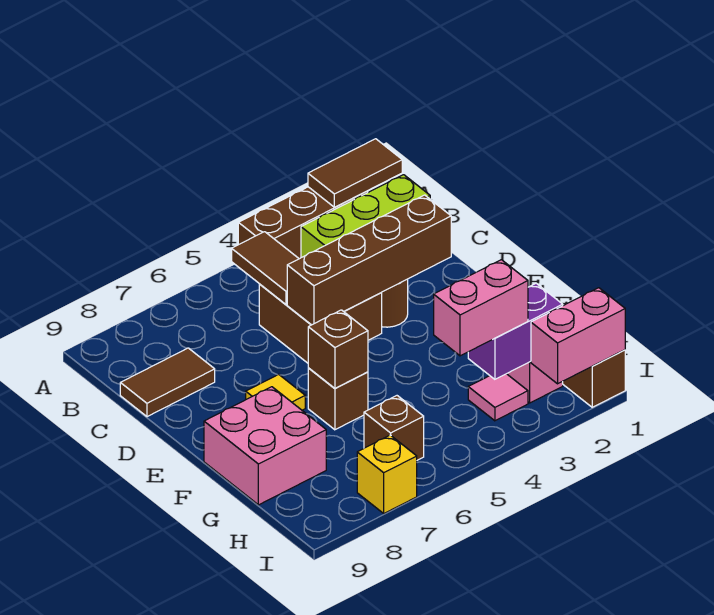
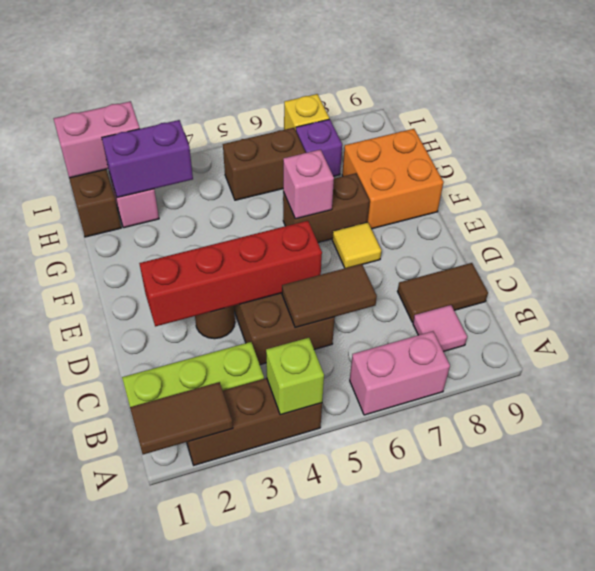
none -> lime brick A4 level 2
brown tile B5:C5 level 2 -> brown tile C5:C6 level 2
brown brick D2:D5 level 2 -> red brick D2:D5 level 2
brown brick F6 level 1 -> brown brick F6:F7 level 1
brown brick F6 level 2 -> pink brick F6 level 2
pink brick F8:G9 level 1 -> orange brick F8:G9 level 1
pink tile H3 level 1 -> pink tile B8 level 1
pink brick H3:H4 level 3 -> pink brick A6:A7 level 1
brown brick H6 level 1 -> brown brick H5:H6 level 1
none -> purple brick H7 level 1

